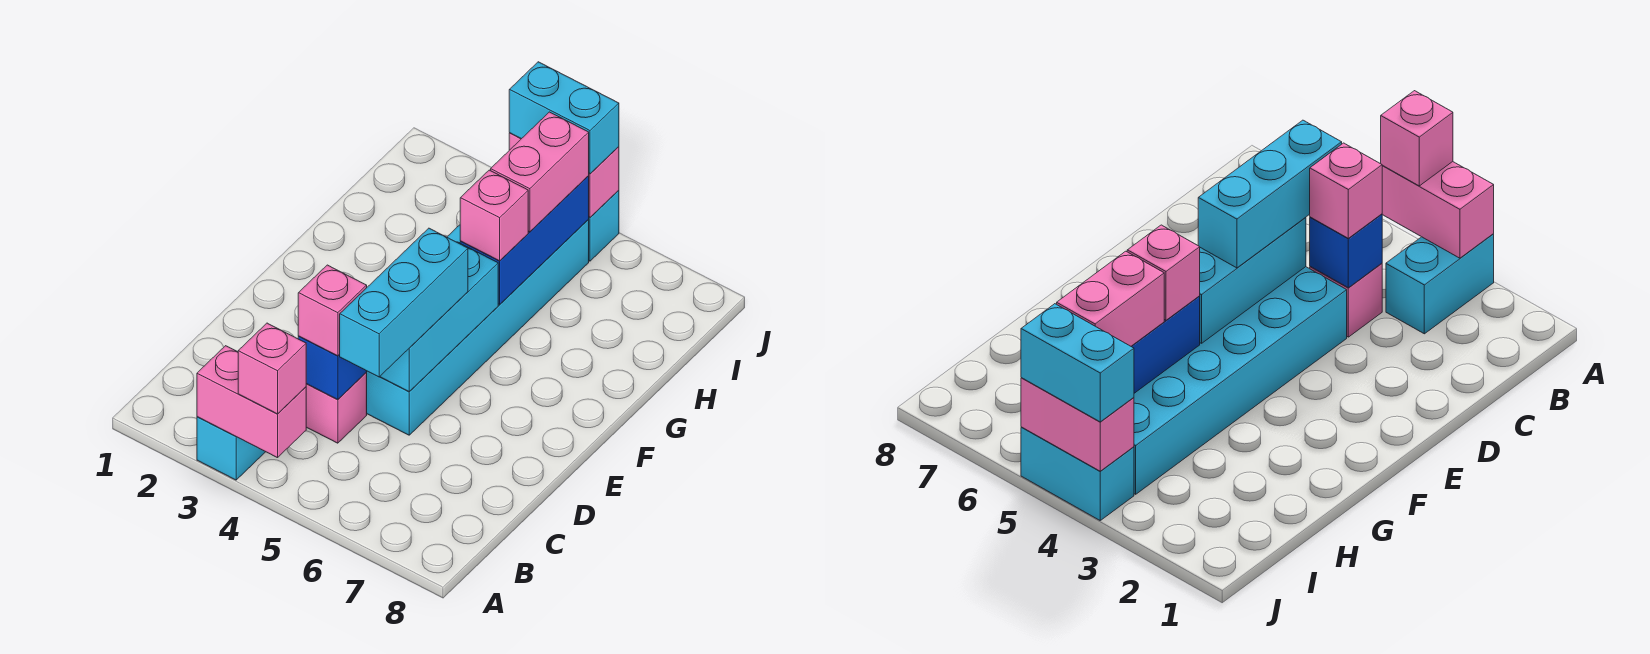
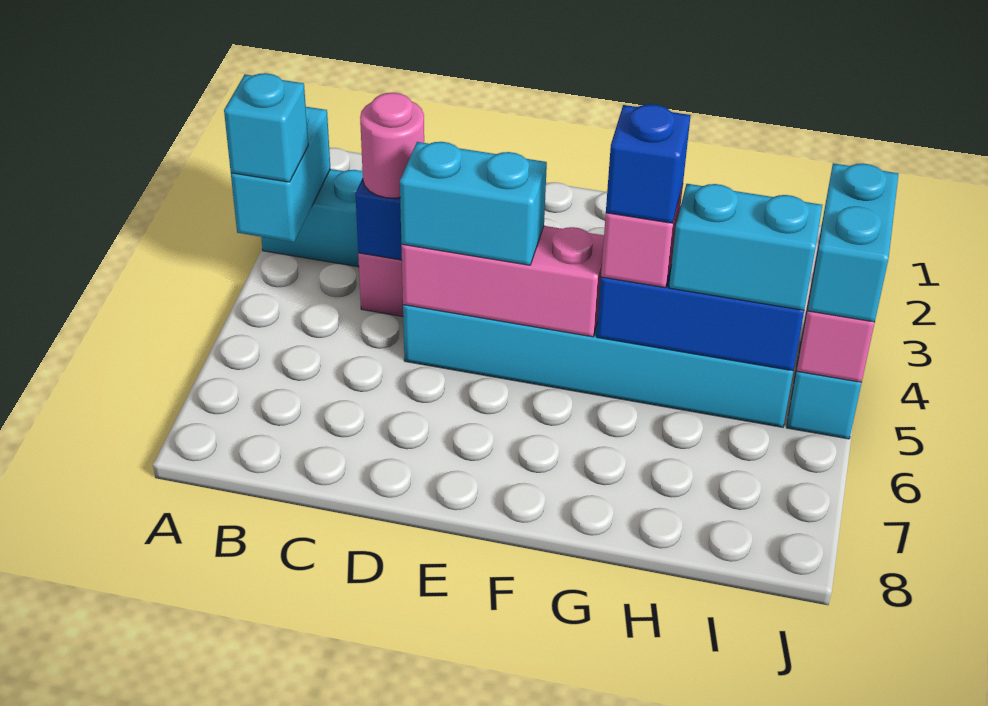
pink brick A3:A4 level 2 -> cyan brick A3:A4 level 2
pink brick A4 level 3 -> cyan brick A4 level 3
pink brick C4 level 3 -> pink round brick C4 level 3
cyan brick C5:E5 level 3 -> cyan brick D5:E5 level 3
cyan brick D5:F5 level 2 -> pink brick D5:F5 level 2
none -> blue brick G5 level 4
pink brick H5:I5 level 3 -> cyan brick H5:I5 level 3

